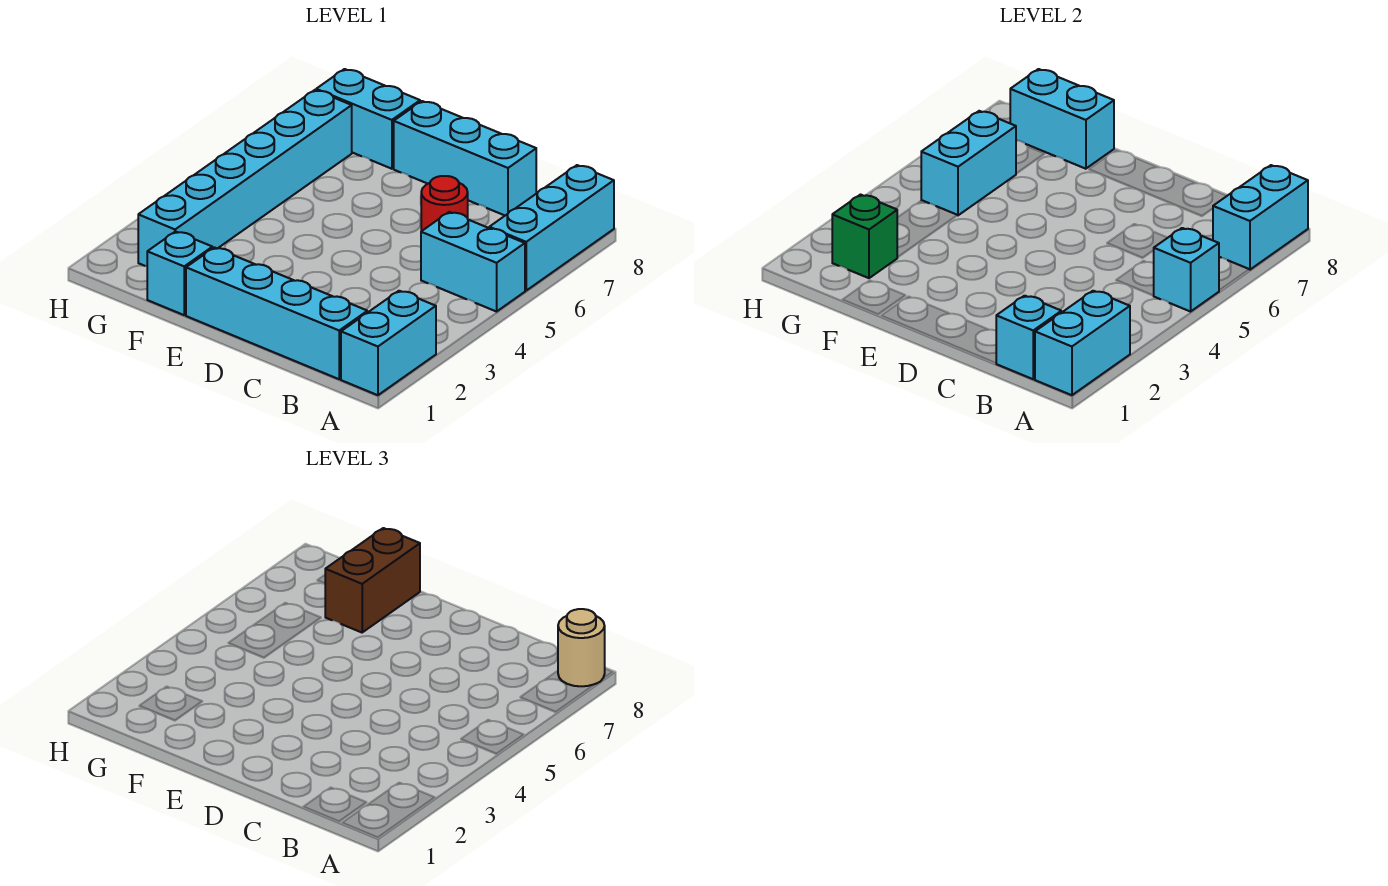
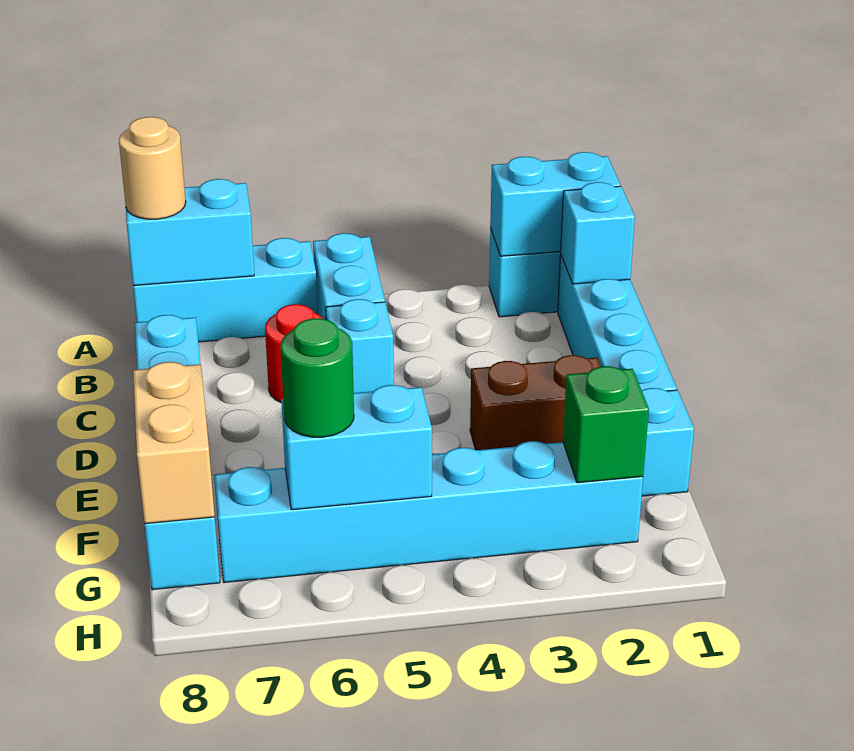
cyan brick A5 level 2 -> cyan brick C5 level 1
brown brick F7:F8 level 3 -> brown brick E2:E3 level 1
cyan brick F8:G8 level 2 -> tan brick F8:G8 level 2
none -> green round brick G6 level 3

